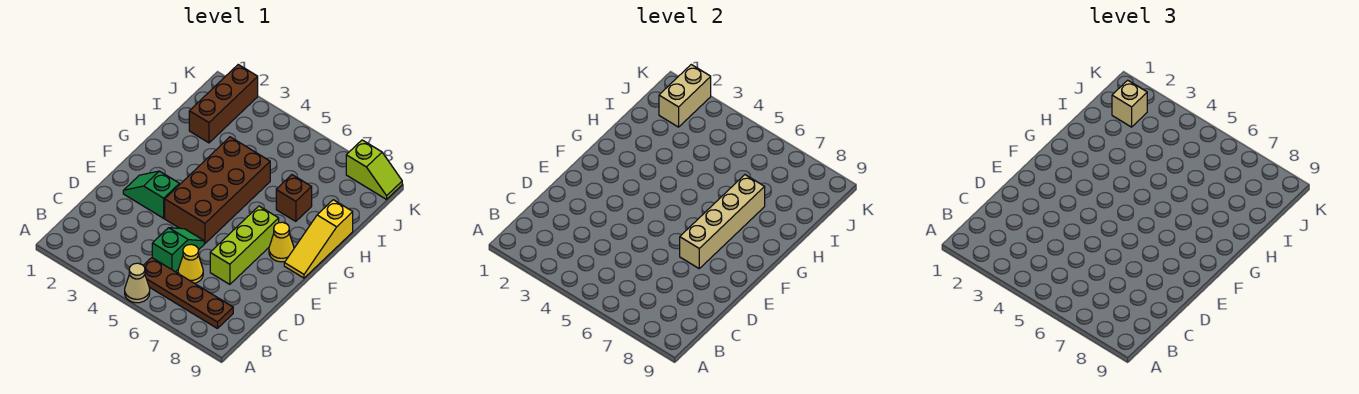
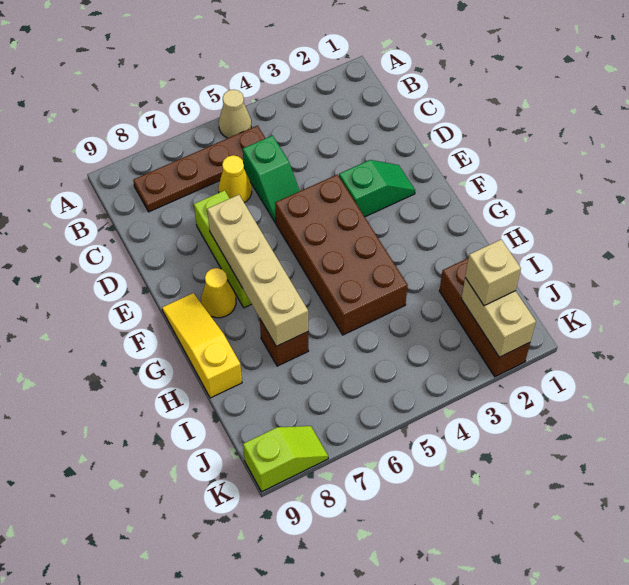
lime slope K8:K9 level 1 top 8 -> lime slope K8:K9 level 1 top 9

